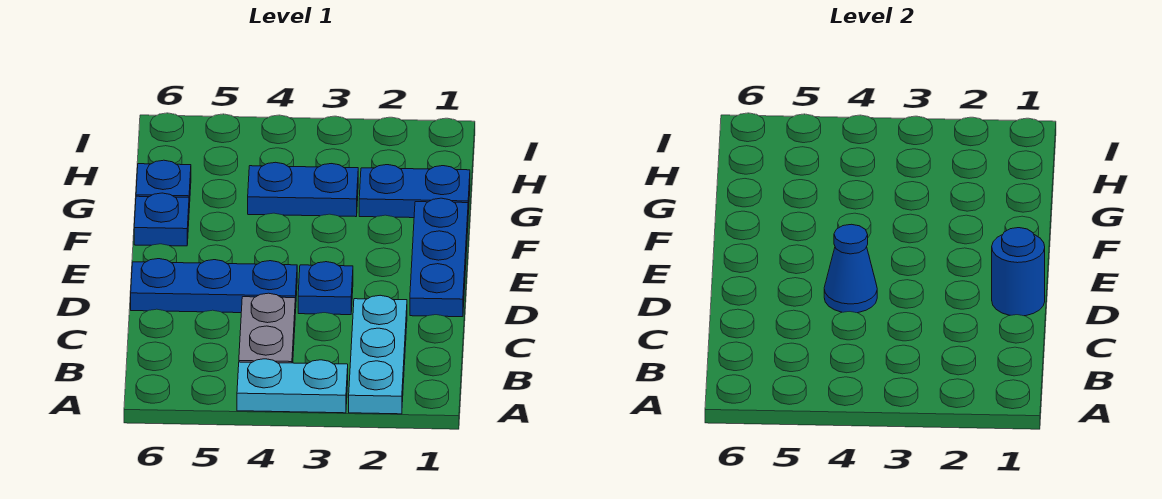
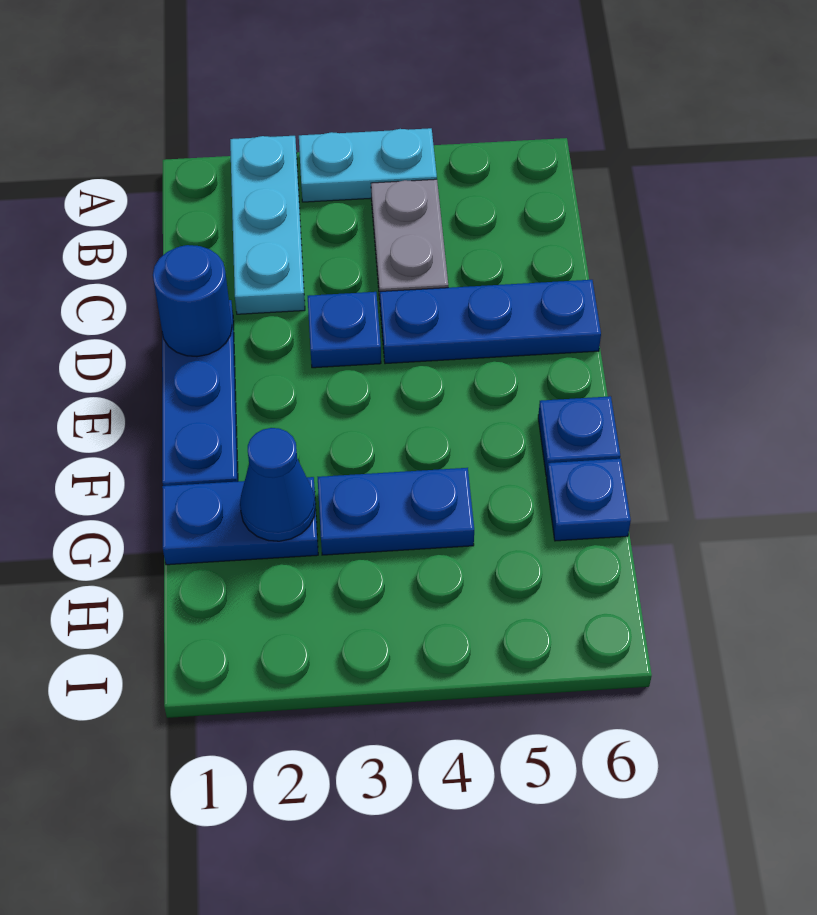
blue cone D4 level 2 -> blue cone G2 level 2

